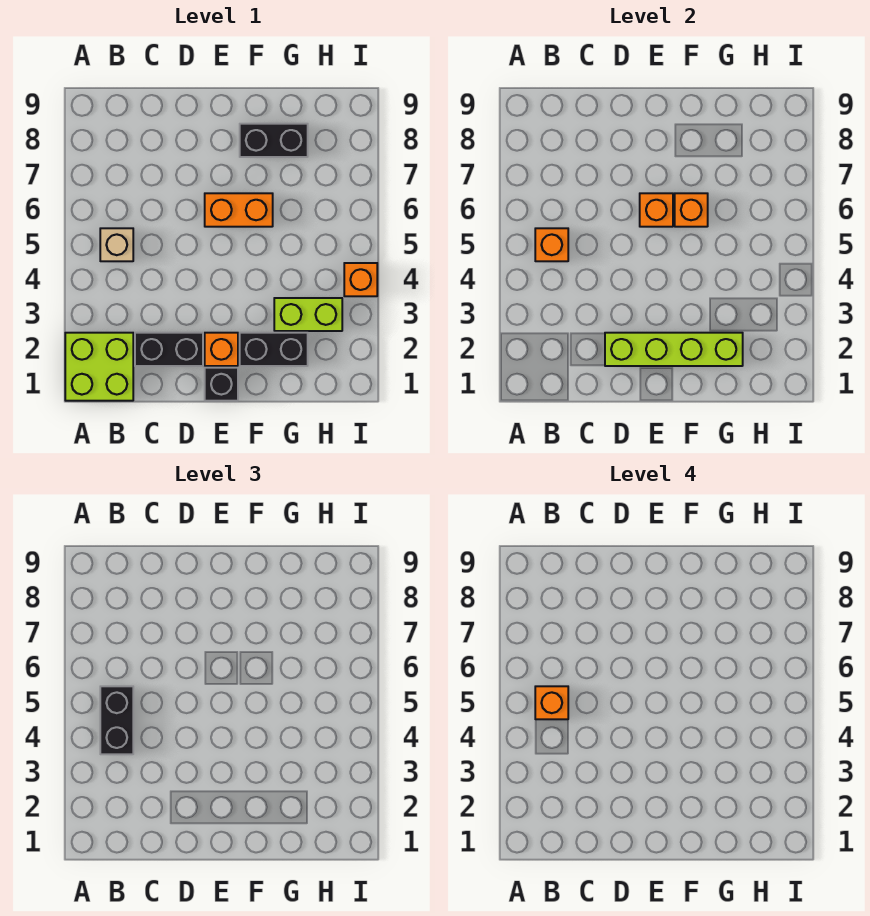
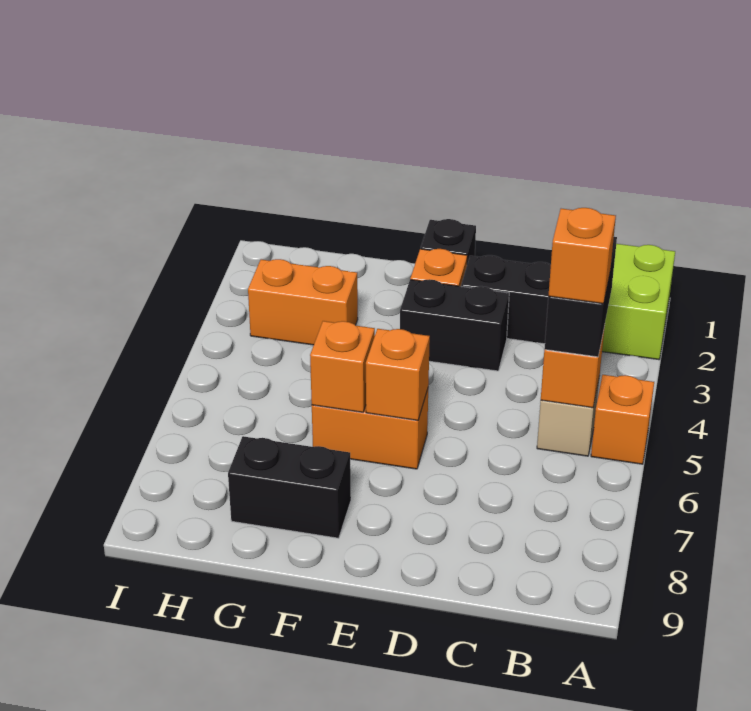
lime brick D2:G2 level 2 -> none
black brick F2:G2 level 1 -> black brick D3:E3 level 1
lime brick G3:H3 level 1 -> orange brick G3:H3 level 1
orange brick I4 level 1 -> orange brick A5 level 1

